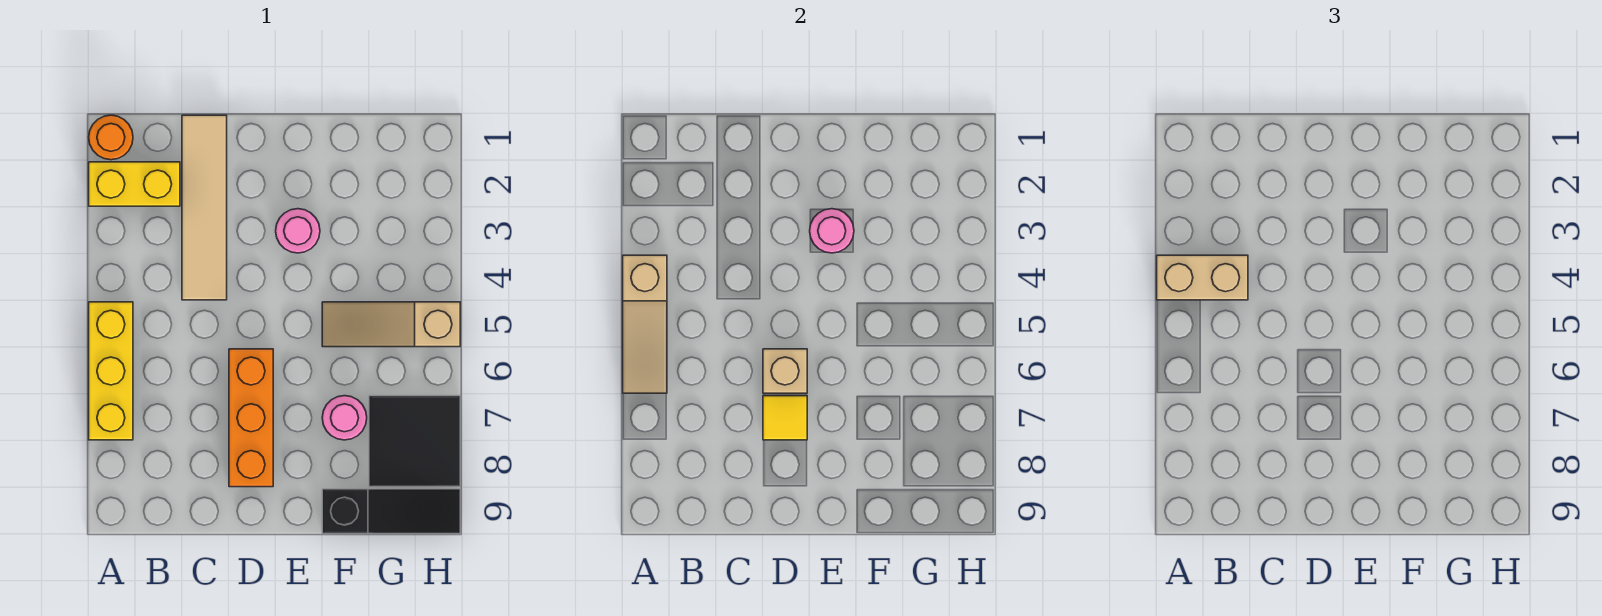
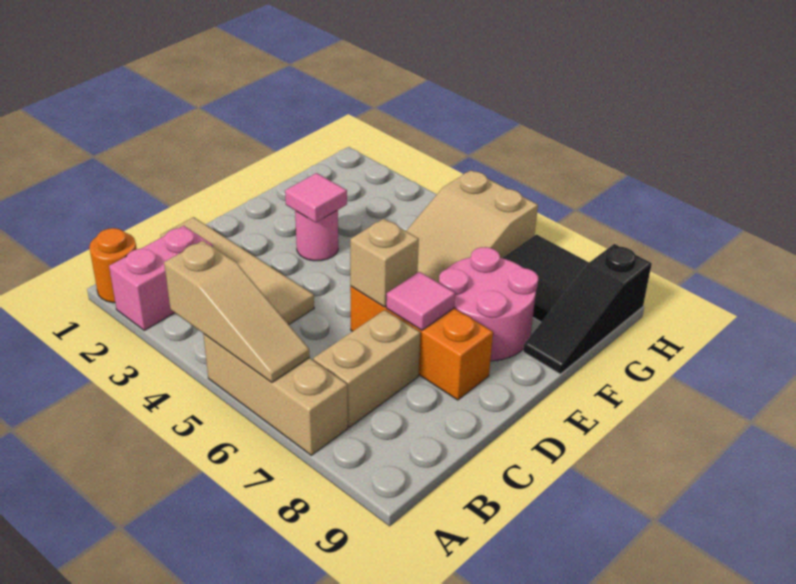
yellow brick A2:B2 level 1 -> pink brick A2:B2 level 1
tan brick A4:B4 level 3 -> tan brick B7:C7 level 1
yellow brick A5:A7 level 1 -> tan brick A5:A7 level 1
yellow tile D7 level 2 -> pink tile D7 level 2
pink round brick E3 level 2 -> pink tile E3 level 2
tan slope F5:H5 level 1 top H -> tan slope F5:H6 level 1 top H
pink round brick F7 level 1 -> pink round brick E7:F8 level 1
black slope F9:H9 level 1 top F -> black slope F9:H9 level 1 top H

